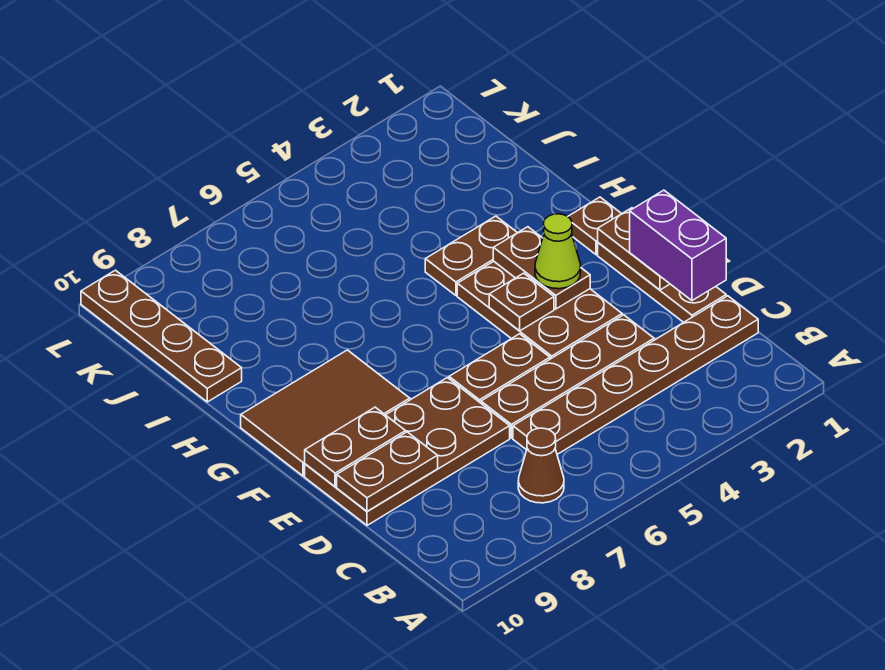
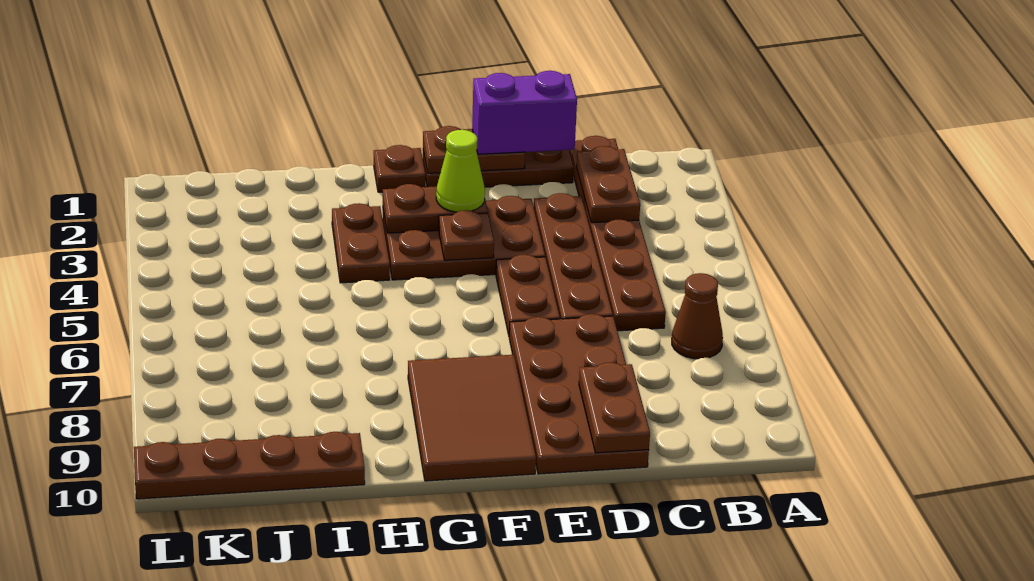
brown plate E9:E10 level 2 -> brown plate C2:C3 level 2

